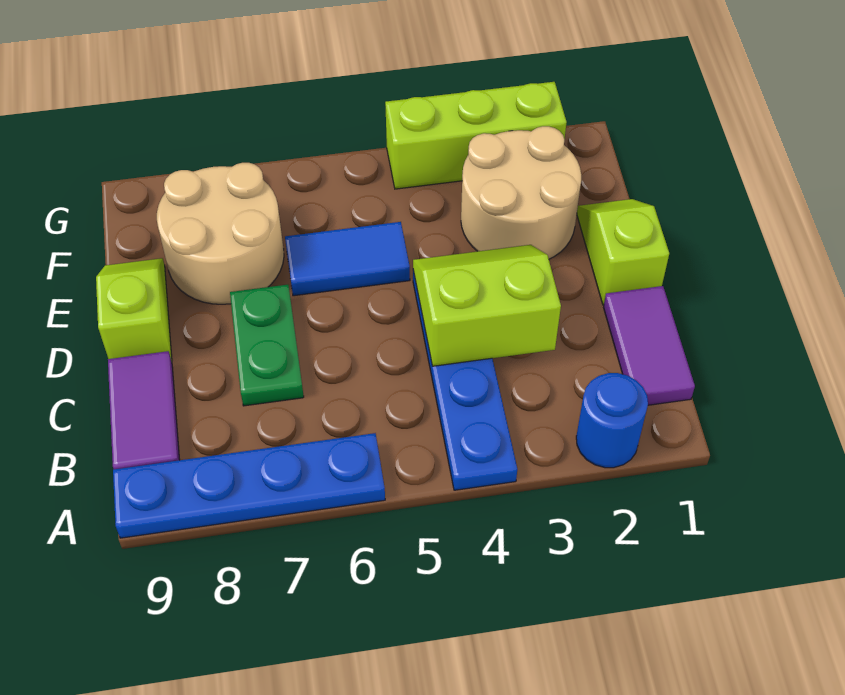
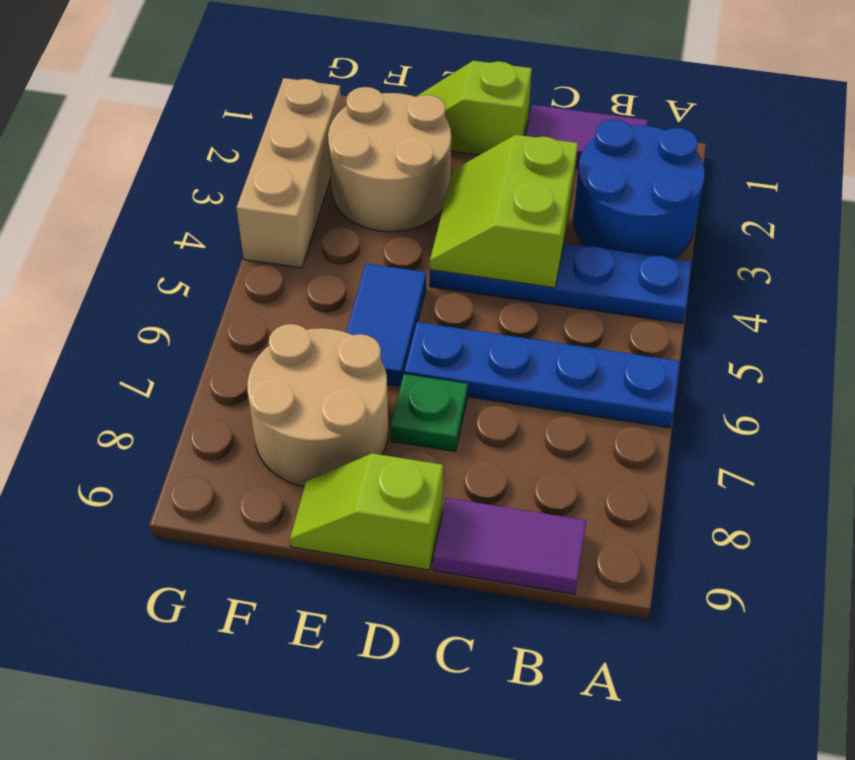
blue round brick A2 level 1 -> blue round brick A2:B3 level 1
blue plate A6:A9 level 1 -> blue plate A6:D6 level 1
green plate C7:D7 level 1 -> green plate D7 level 1
lime brick G2:G4 level 1 -> tan brick G2:G4 level 1

